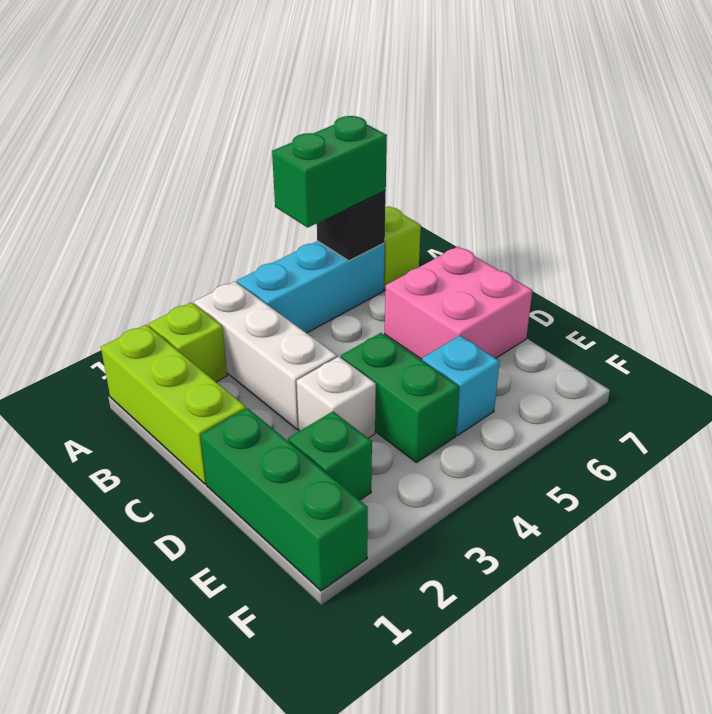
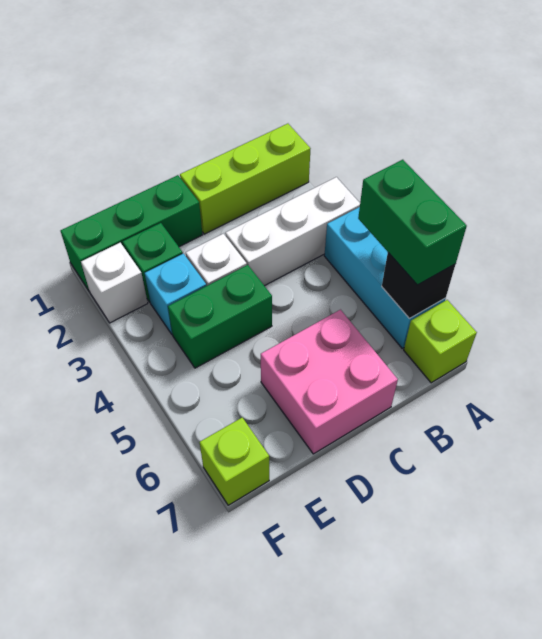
lime brick A2 level 1 -> lime brick F7 level 1
cyan brick E5 level 1 -> cyan brick E3 level 1
none -> white brick F2 level 1

